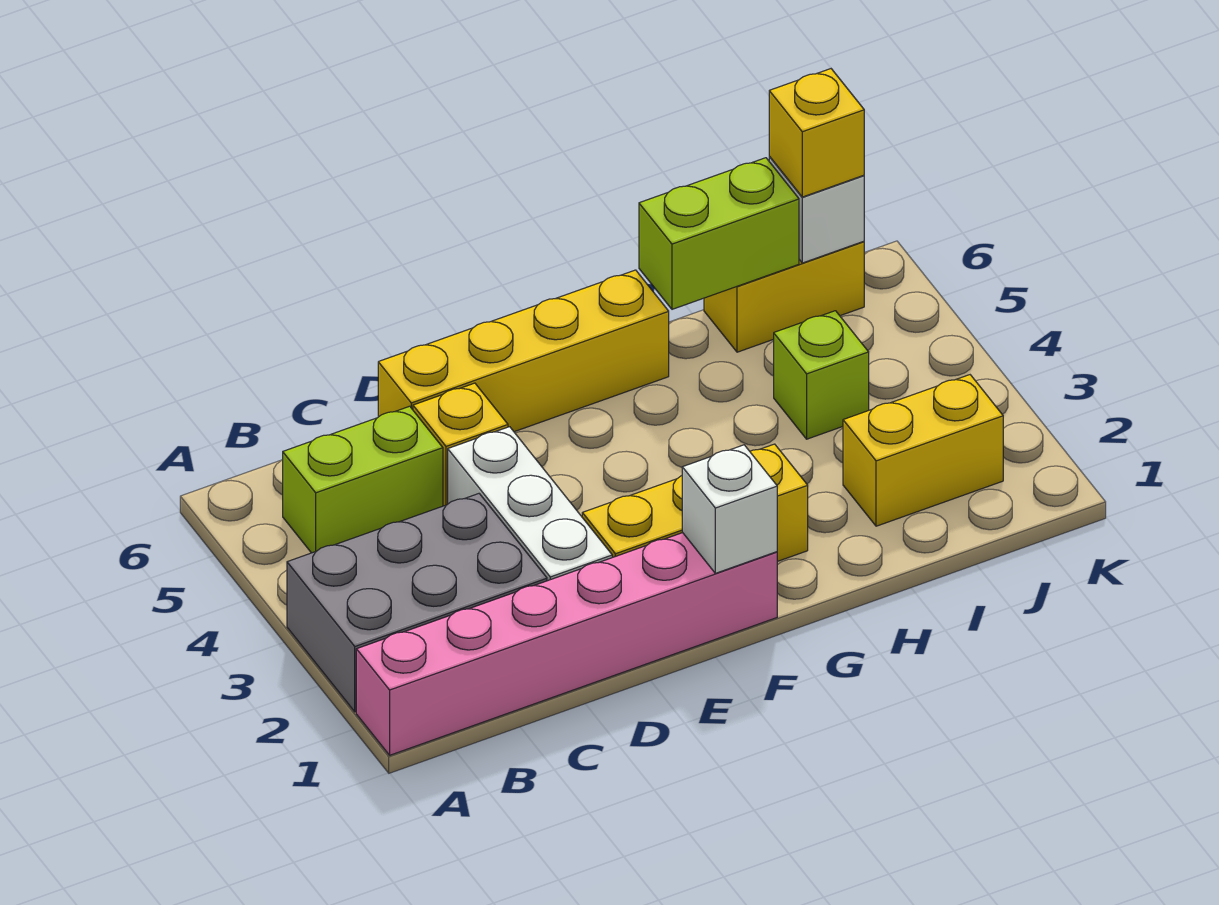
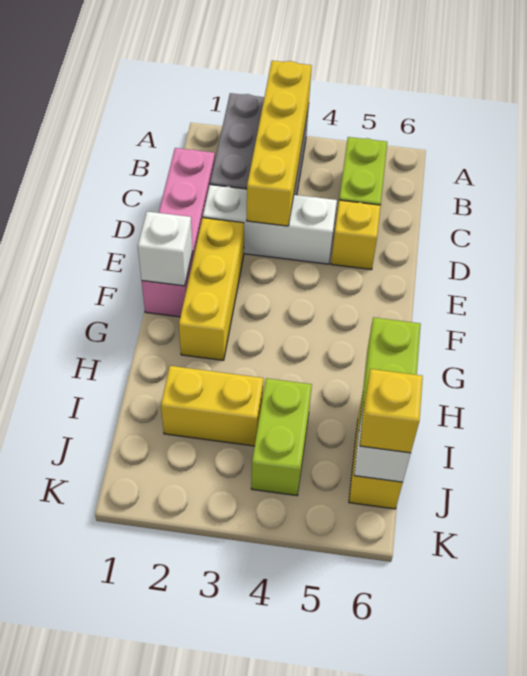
pink brick A1:F1 level 1 -> pink brick C1:F1 level 1
yellow brick D6:G6 level 1 -> yellow brick A3:D3 level 2
yellow brick I2:J2 level 1 -> yellow brick I2:I3 level 1
lime brick I4 level 1 -> lime brick I4:J4 level 1

